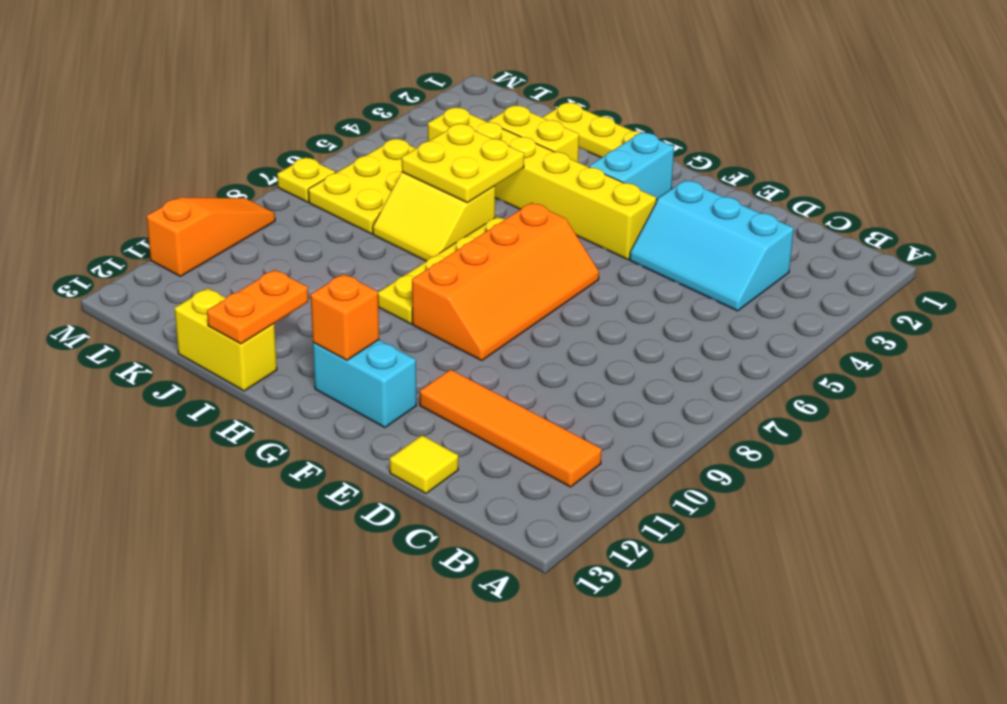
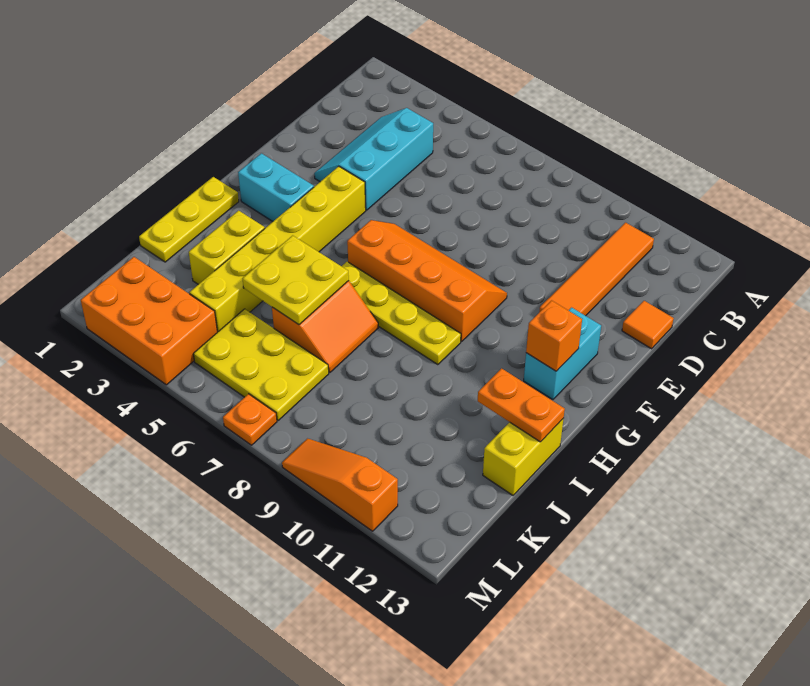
cyan slope C3:E4 level 1 top 3 -> cyan slope C3:E4 level 1 top 4
yellow tile D13 level 1 -> orange tile D13 level 1
yellow slope I6:J7 level 1 top 6 -> orange slope I6:J7 level 1 top 6
none -> orange brick L2:M4 level 1
yellow plate M7 level 1 -> orange plate M7 level 1

